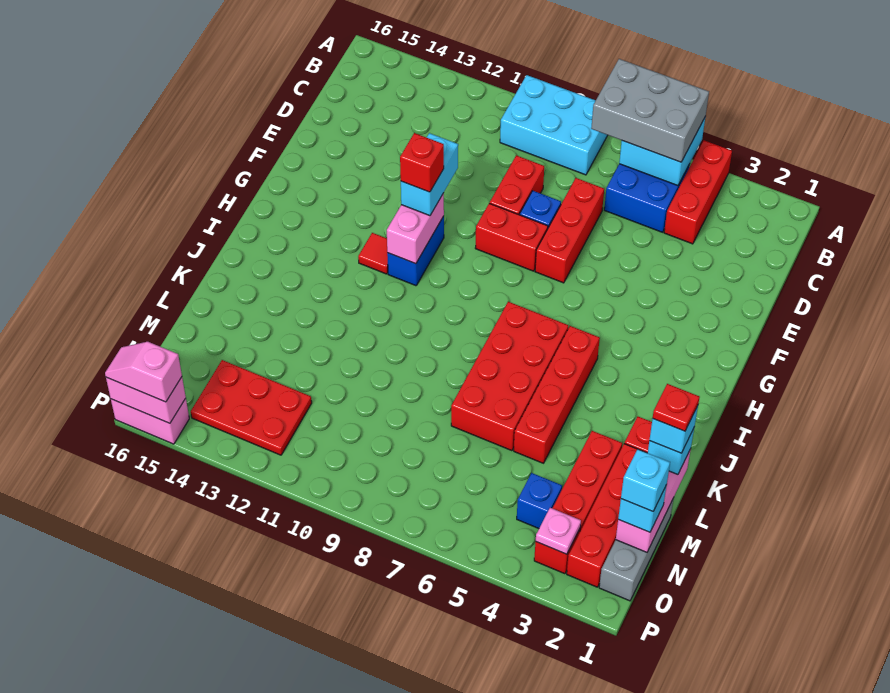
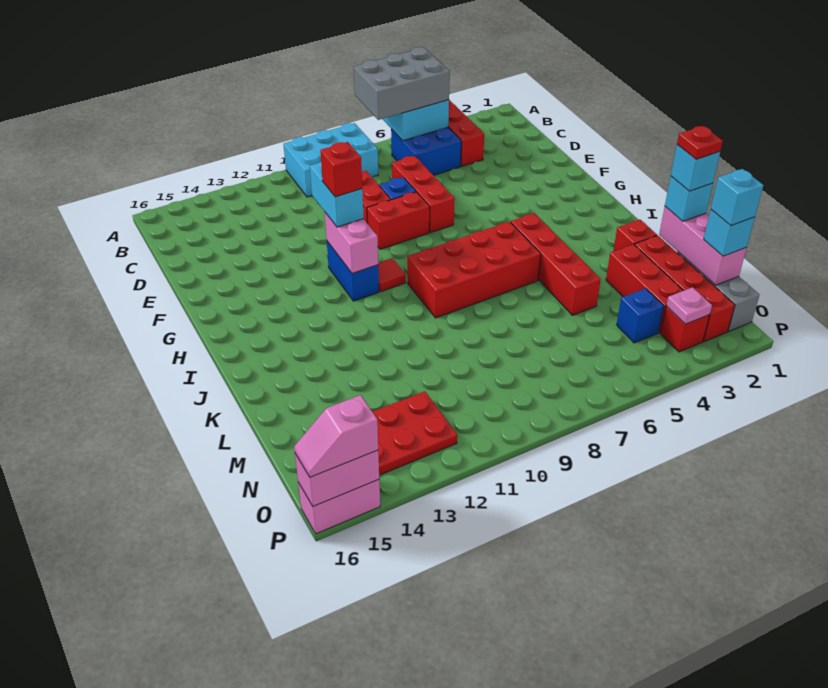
red tile H12 level 1 -> red tile H10 level 1
red brick I6:L7 level 1 -> red brick I6:J9 level 1

